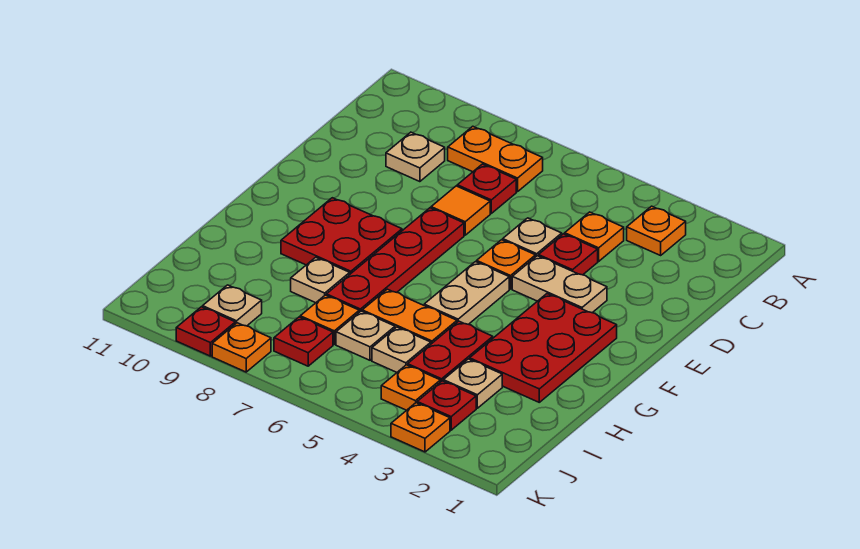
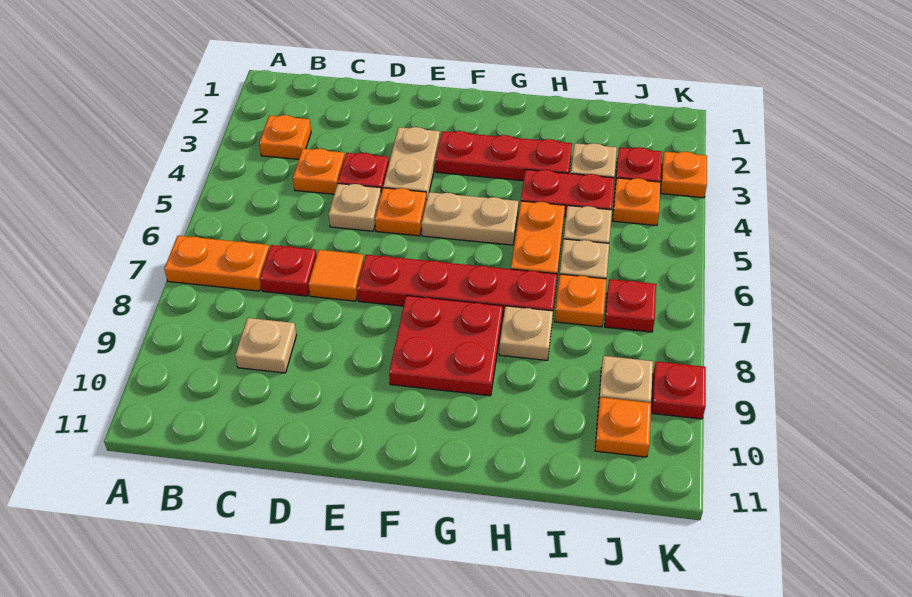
orange plate B7:B8 level 1 -> orange plate A7:B7 level 1
red plate F2:H3 level 1 -> red plate F3:H3 level 1
orange plate K8 level 1 -> orange plate J10 level 1

